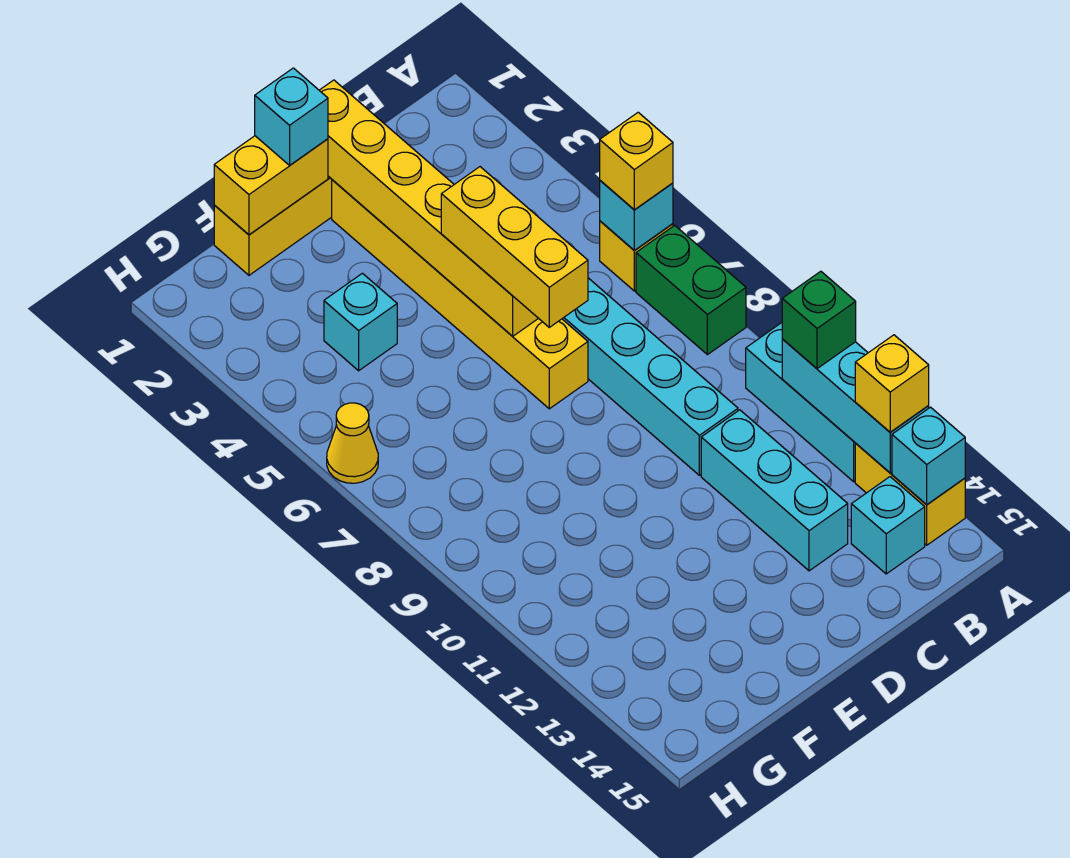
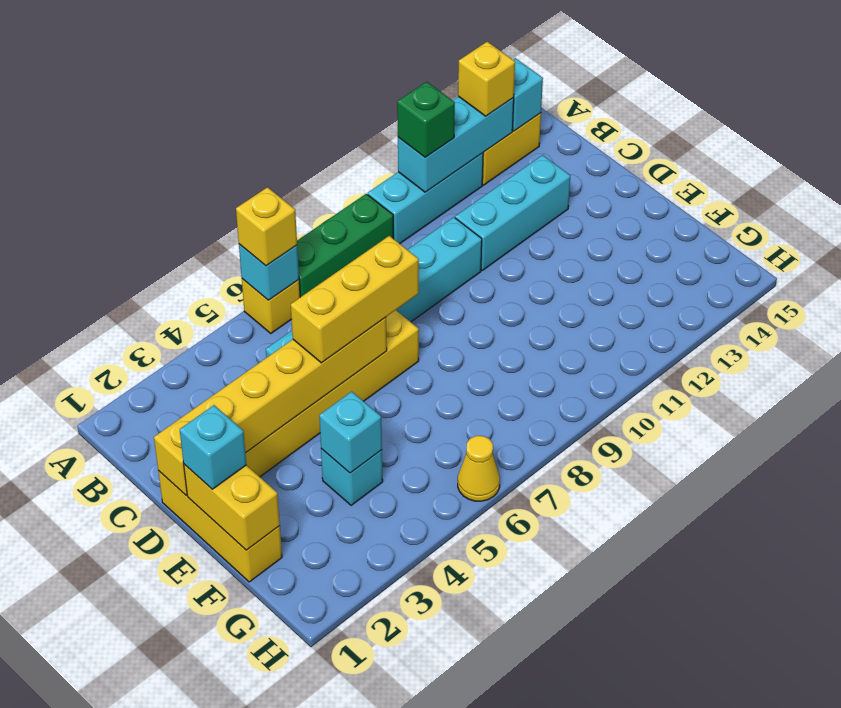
green brick A7:A8 level 1 -> green brick A7:A9 level 1
cyan brick B14 level 1 -> cyan brick F4 level 2

